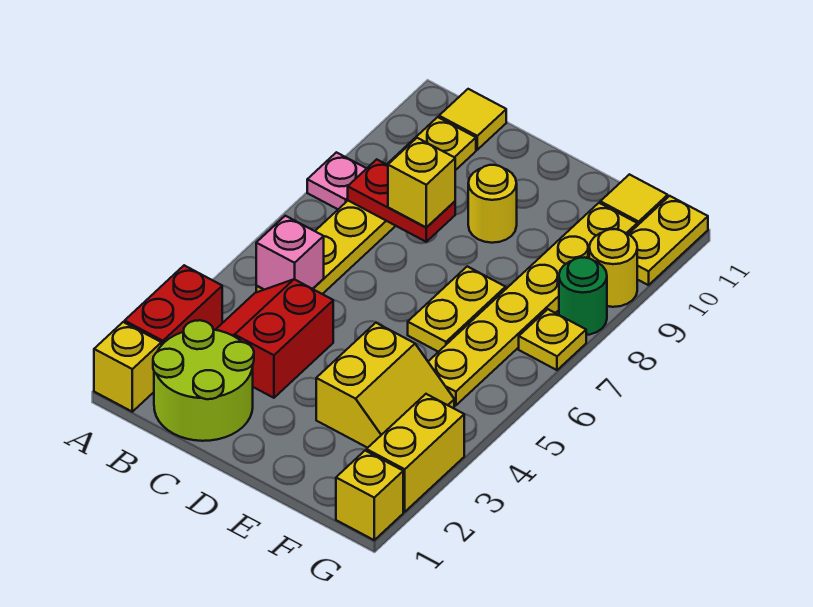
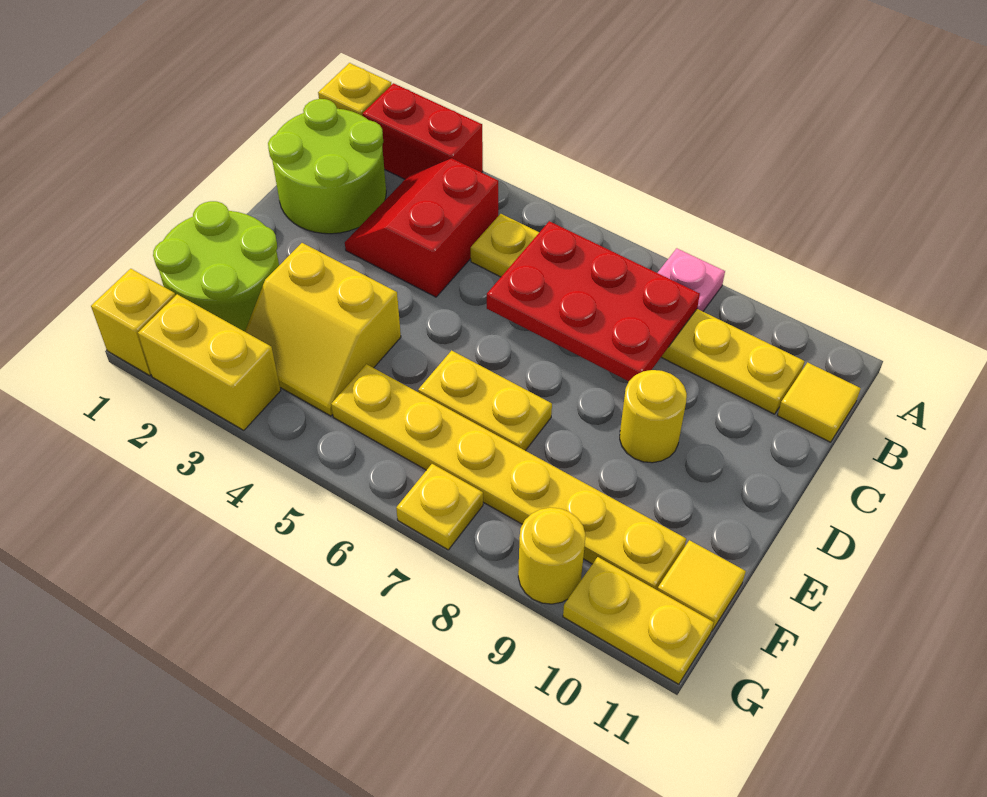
red slope B3:C4 level 1 top C -> red slope B3:C4 level 1 top 4
pink brick B5 level 2 -> none
red plate B8:C8 level 2 -> red plate B6:C8 level 2
yellow brick C8 level 3 -> none
none -> lime round brick E1:F2 level 1
green round brick G8 level 1 -> none

